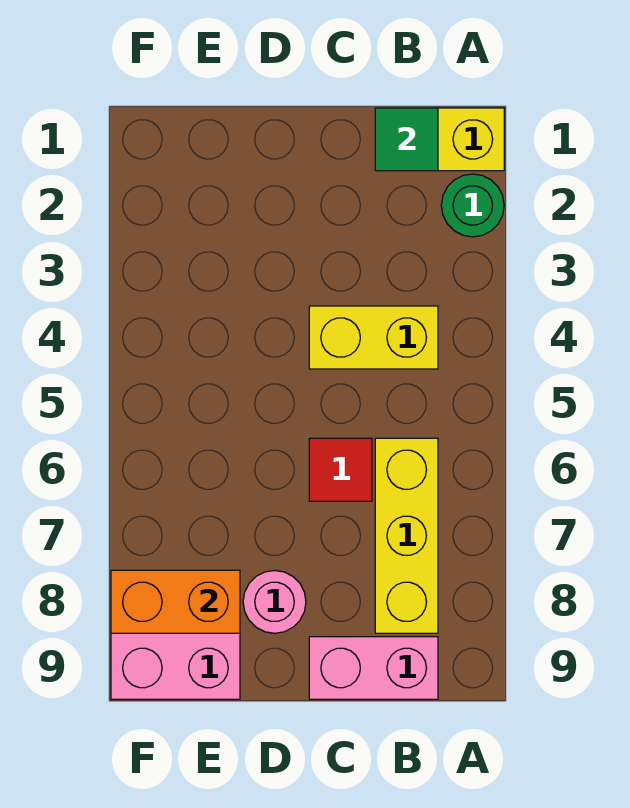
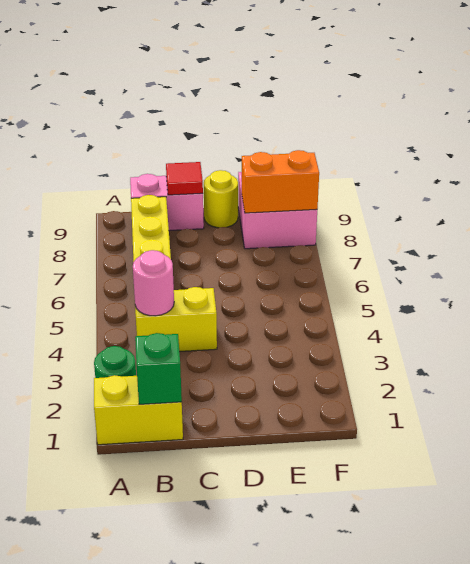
green tile B1 level 2 -> green brick B1 level 2
red tile C6 level 1 -> red tile C9 level 2
pink round brick D8 level 1 -> pink round brick B4 level 2
none -> yellow round brick D9 level 1

